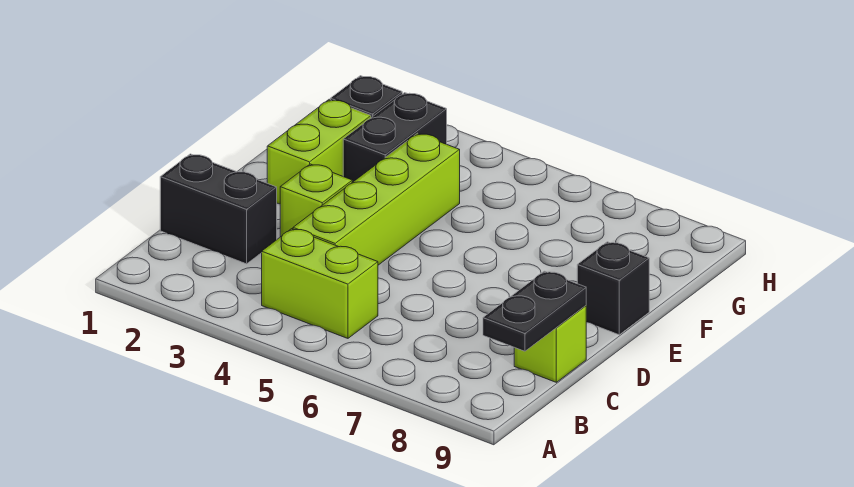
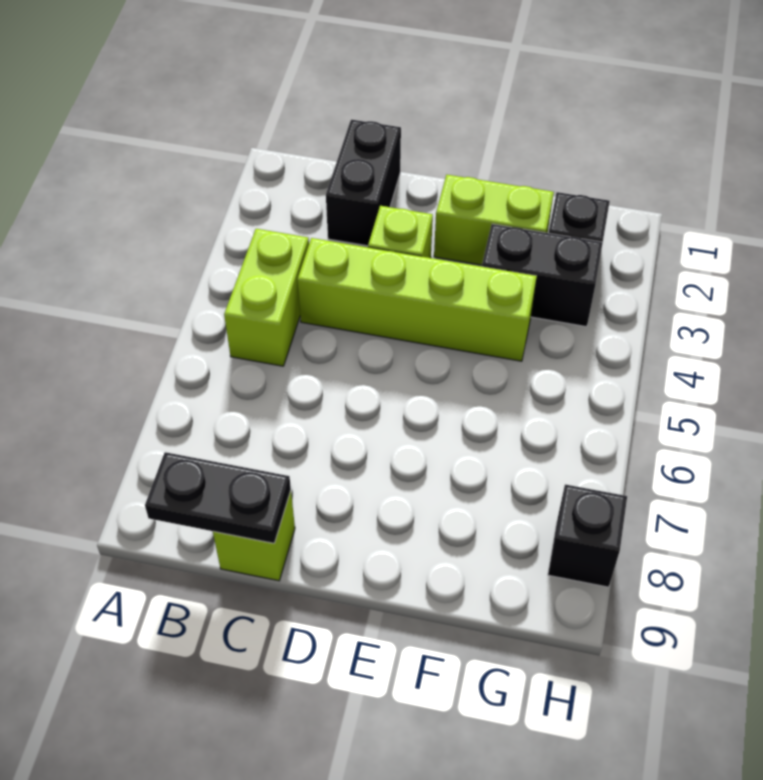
black brick E9 level 1 -> black brick H8 level 1

